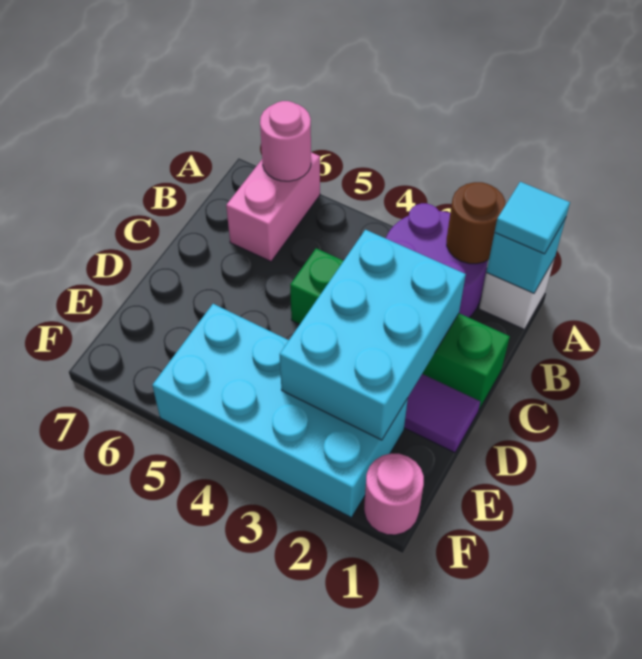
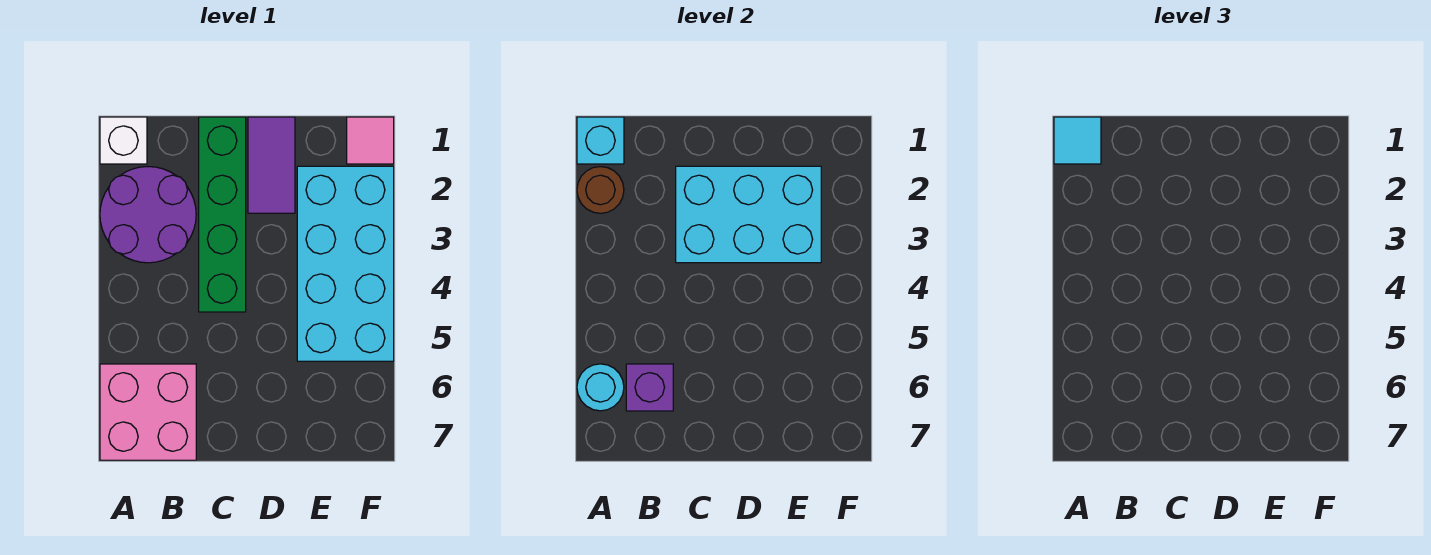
pink brick A6:B6 level 1 -> pink brick A6:B7 level 1
pink round brick A6 level 2 -> cyan round brick A6 level 2
none -> purple brick B6 level 2
pink round brick F1 level 1 -> pink tile F1 level 1

